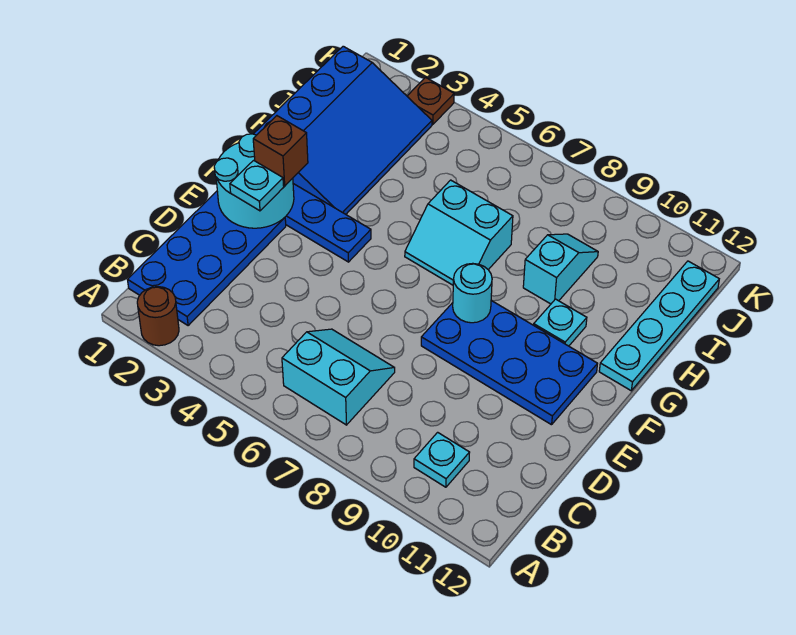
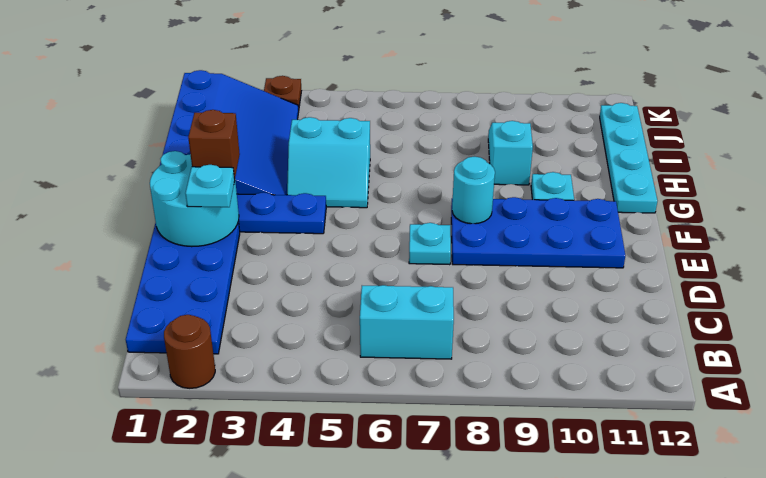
cyan plate B10 level 1 -> cyan plate E7 level 1
cyan slope G6:H7 level 1 top H -> cyan slope G4:H5 level 1 top H

